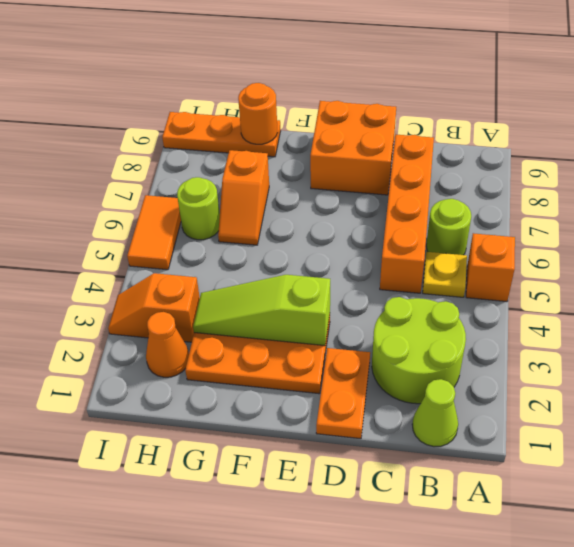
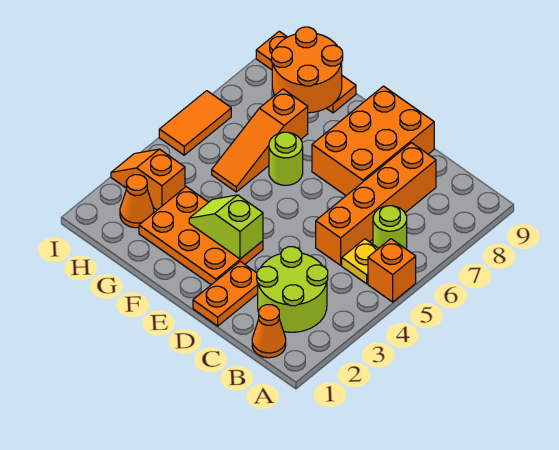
lime cone B1 level 1 -> orange cone B1 level 1
orange brick D8:E9 level 1 -> orange brick D7:E9 level 1
lime slope E3:G3 level 2 top E -> lime slope E3:F3 level 2 top E
orange slope G6:G7 level 1 top 7 -> orange slope G5:G7 level 1 top 7
orange round brick G9 level 2 -> orange round brick G8:H9 level 2
lime round brick H6 level 1 -> lime round brick F6 level 1

